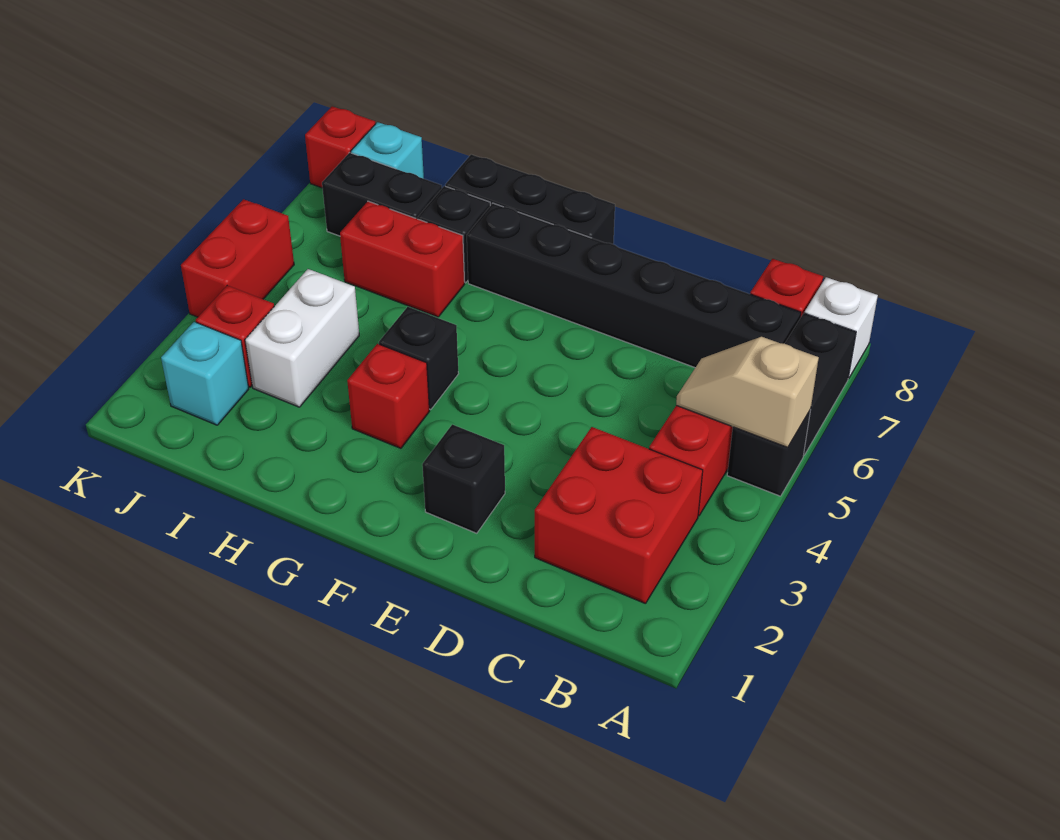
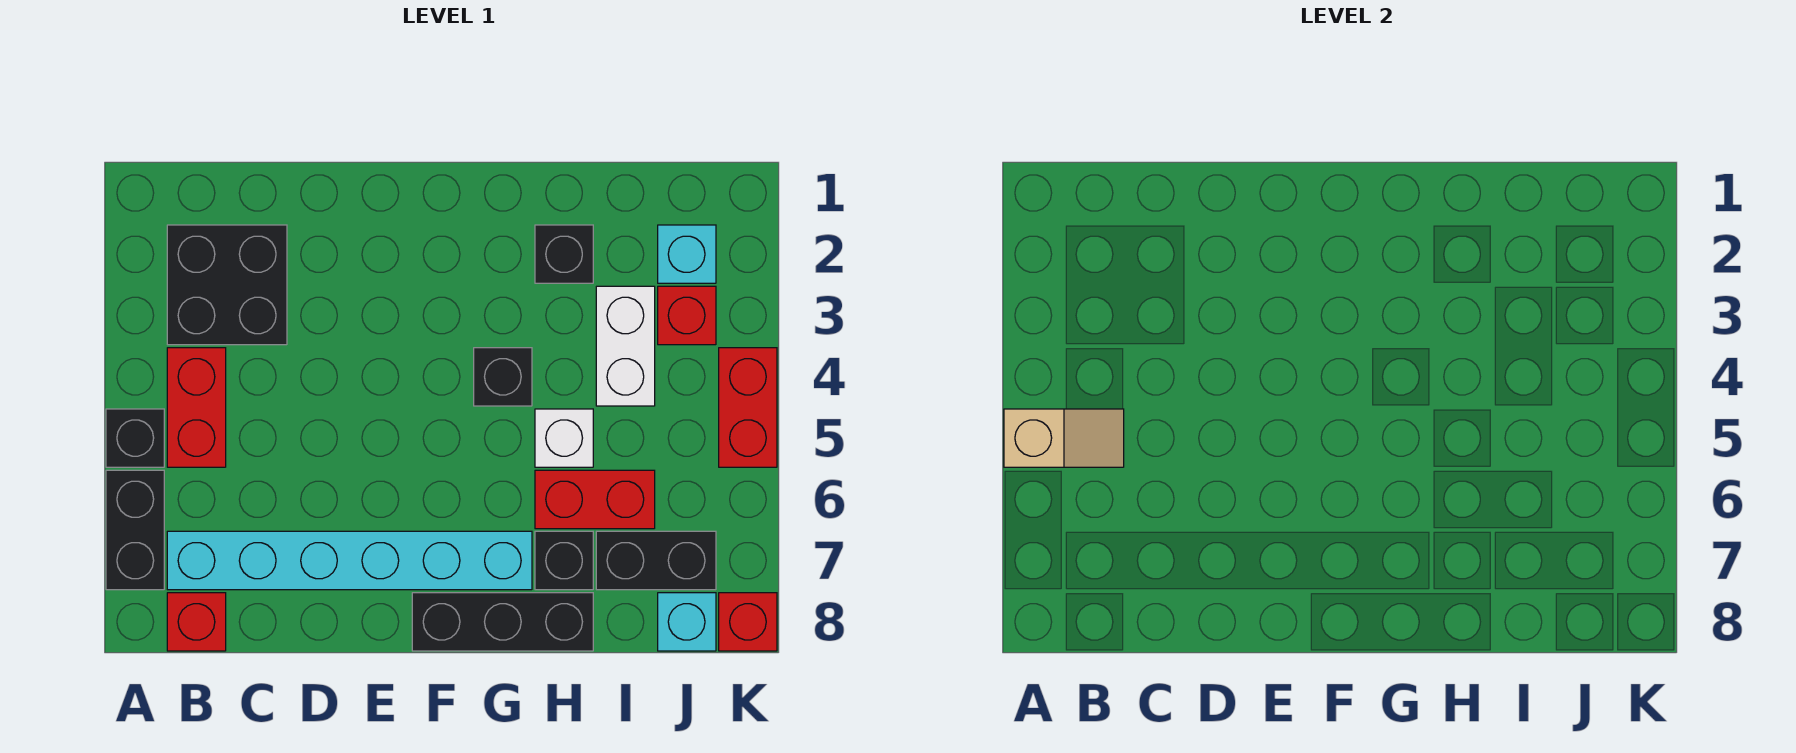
white brick A8 level 1 -> white brick H5 level 1
red brick B2:C3 level 1 -> black brick B2:C3 level 1
black brick B7:G7 level 1 -> cyan brick B7:G7 level 1
black brick E2 level 1 -> black brick H2 level 1
red brick G3 level 1 -> none

